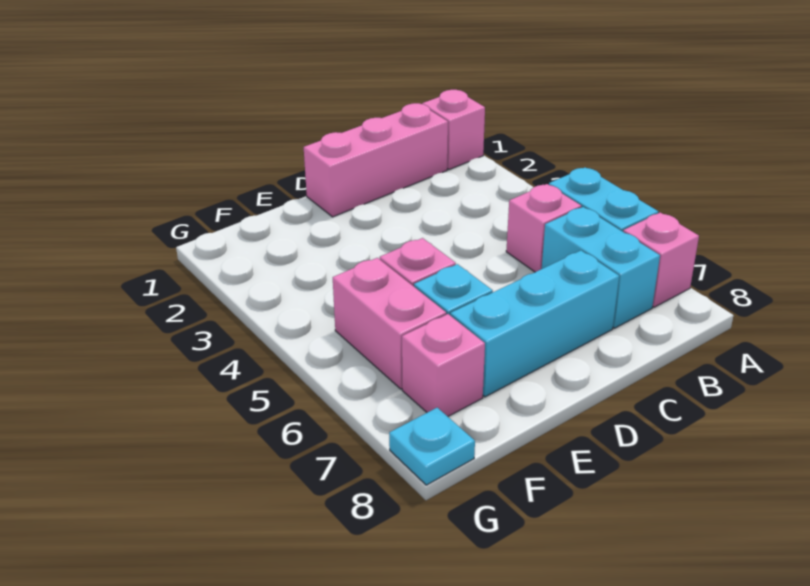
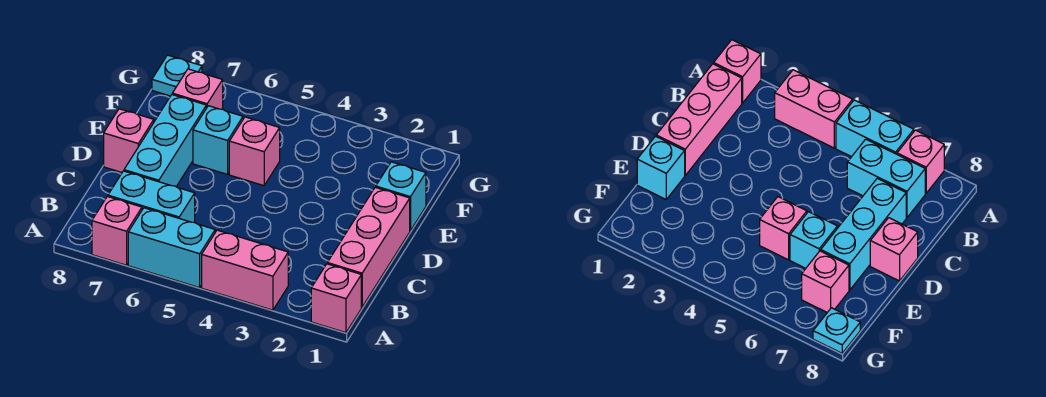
pink brick B5 level 1 -> pink brick D8 level 1
none -> cyan brick E1 level 1
pink brick F5:F6 level 1 -> pink brick A3:A4 level 1

